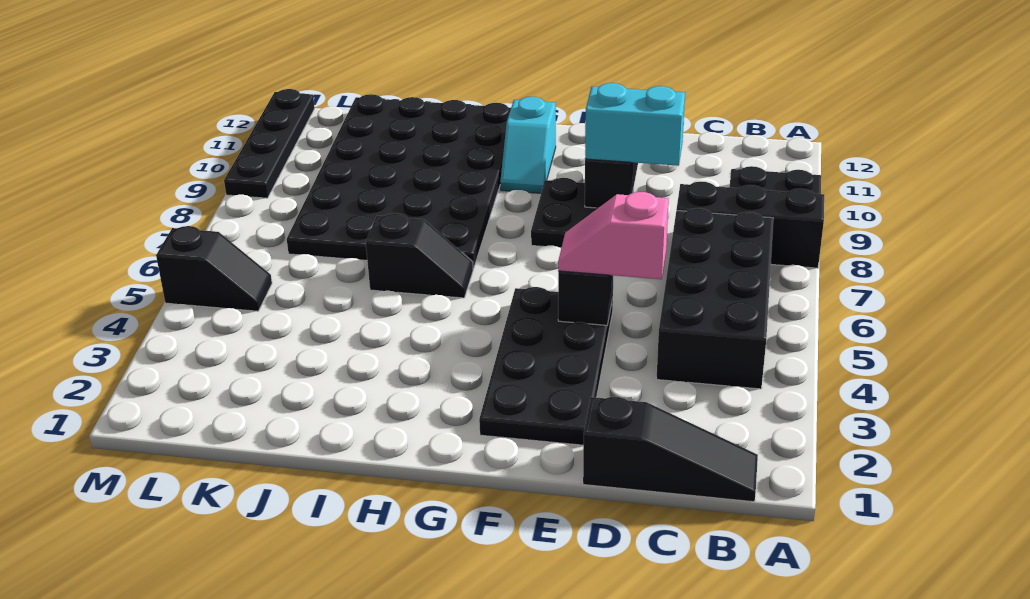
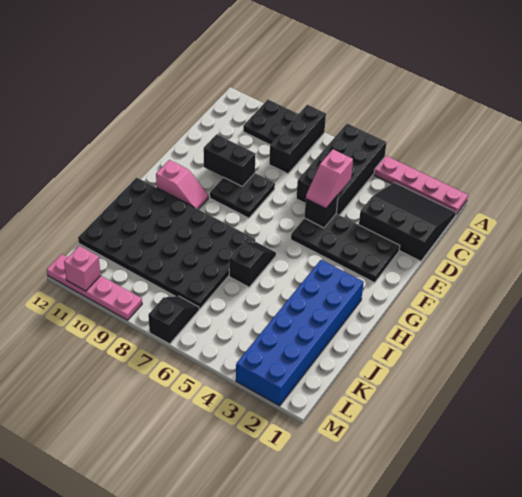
none -> pink plate A1:A4 level 1
black slope B1:D1 level 1 top D -> black slope B1:D3 level 1 top D
black brick B4:C7 level 1 -> black brick A5:D6 level 1
cyan brick D9:E9 level 3 -> none
cyan slope G10:G11 level 1 top 11 -> pink slope G10:G11 level 1 top 11
none -> blue brick H2:M3 level 1
black slope L5:M5 level 1 top M -> black slope L7:M7 level 1 top M
black plate M9:M12 level 1 -> pink plate M9:M12 level 1
none -> pink brick M11 level 2

